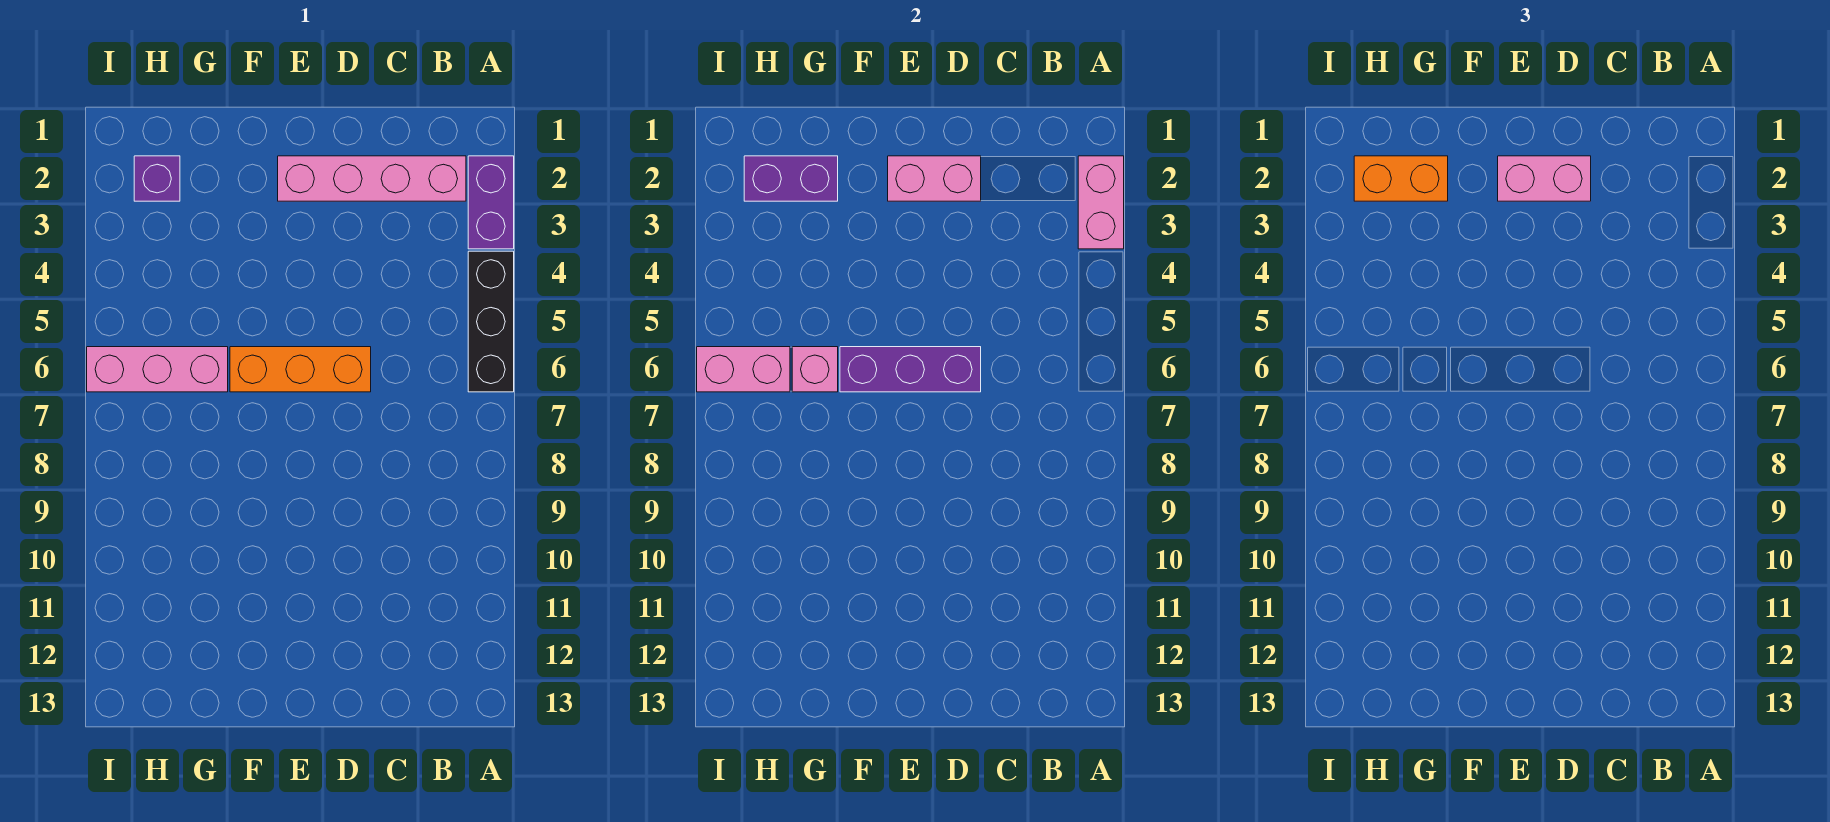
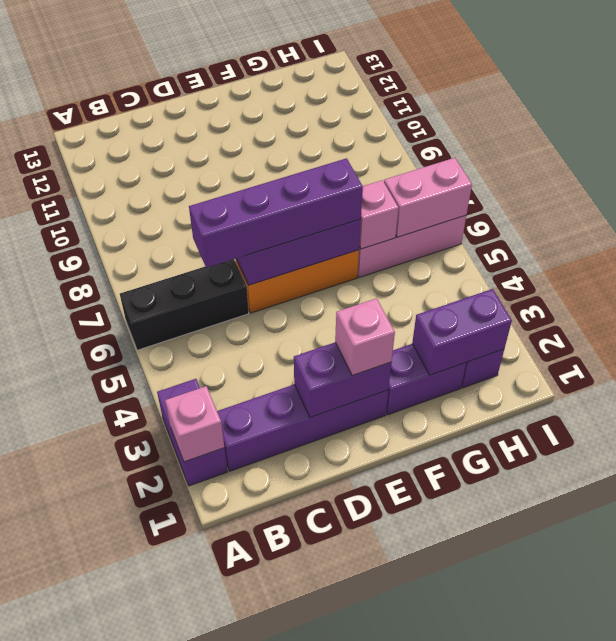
pink brick A2:A3 level 2 -> pink brick A2 level 2
black brick A4:A6 level 1 -> black brick A6:C6 level 1
pink brick B2:E2 level 1 -> purple brick B2:E2 level 1
none -> purple brick C6:F6 level 3
pink brick D2:E2 level 2 -> purple brick D2:E2 level 2
pink brick D2:E2 level 3 -> pink brick E2 level 3
none -> purple brick F2:G2 level 1
orange brick G2:H2 level 3 -> none

